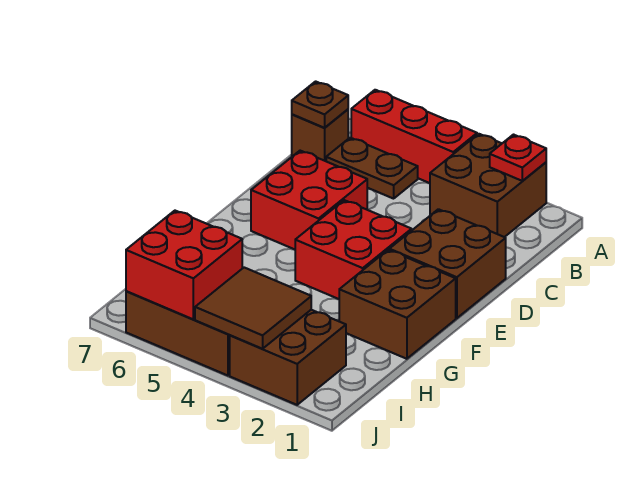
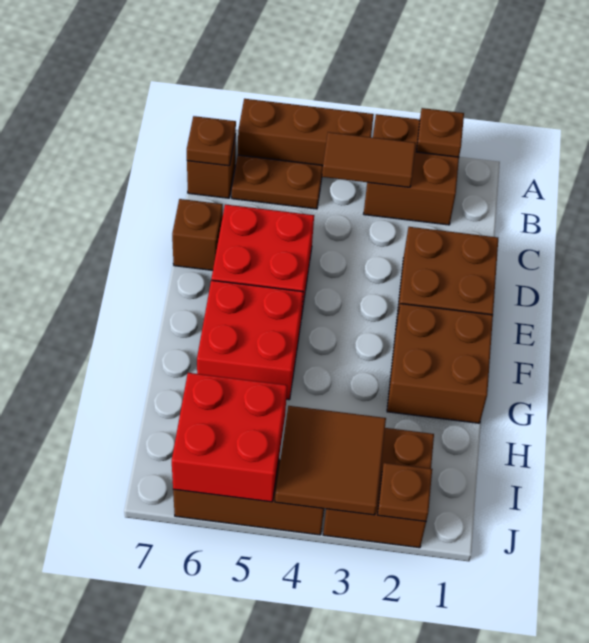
red plate A2 level 2 -> brown plate A2 level 2
red brick A4:A6 level 1 -> brown brick A4:A6 level 1
none -> brown tile B3:B4 level 2
none -> brown brick D7 level 1
red brick E3:F4 level 1 -> red brick F5:G6 level 1
none -> brown plate J2 level 2

